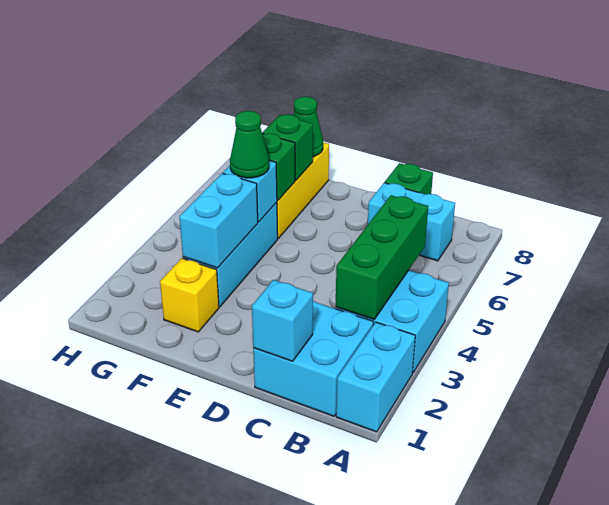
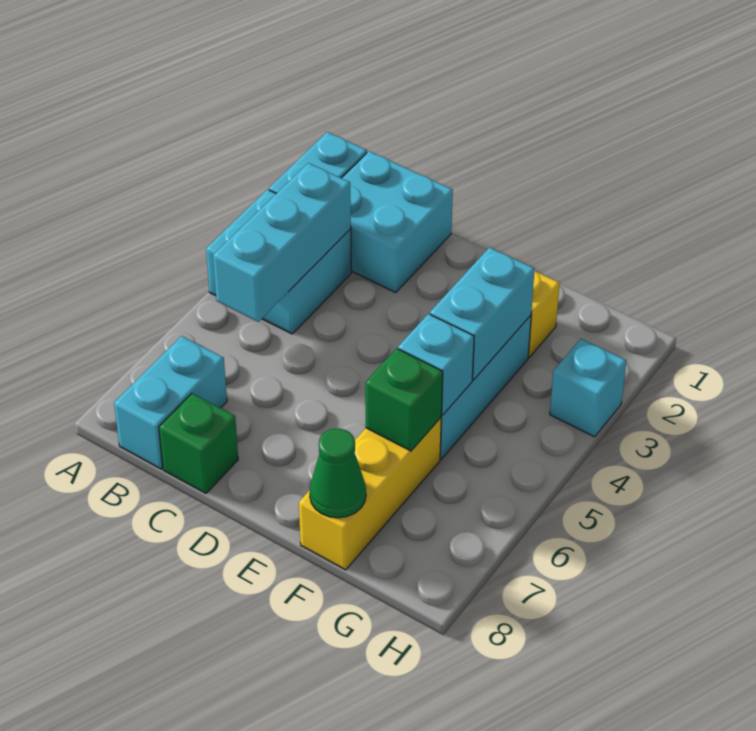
green brick B3:B5 level 2 -> cyan brick B3:B5 level 2
cyan brick B7:C7 level 1 -> cyan brick B7:B8 level 1
cyan brick C1 level 2 -> cyan brick H3 level 1
green cone F5 level 3 -> none
green brick F7 level 2 -> none

